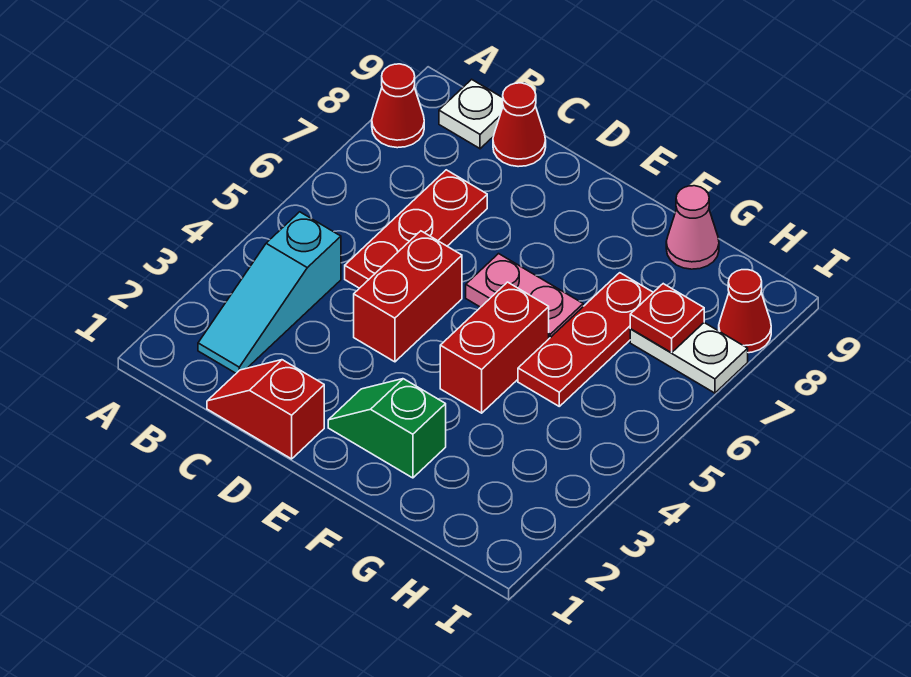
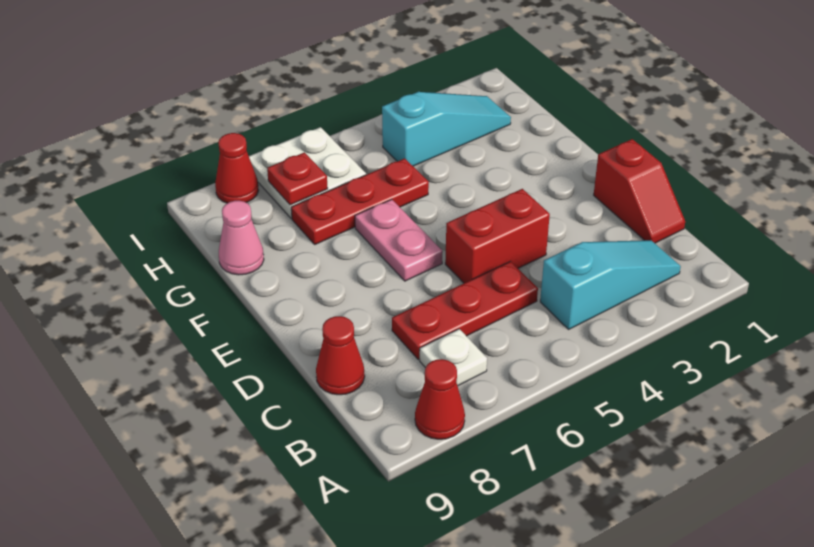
white plate B9 level 1 -> white plate B7 level 1
green slope E2:F2 level 1 top F -> none
red brick F4:F5 level 1 -> none
none -> cyan slope H2:H4 level 1 top 4
white plate H7:I7 level 1 -> white plate H6:I7 level 1

